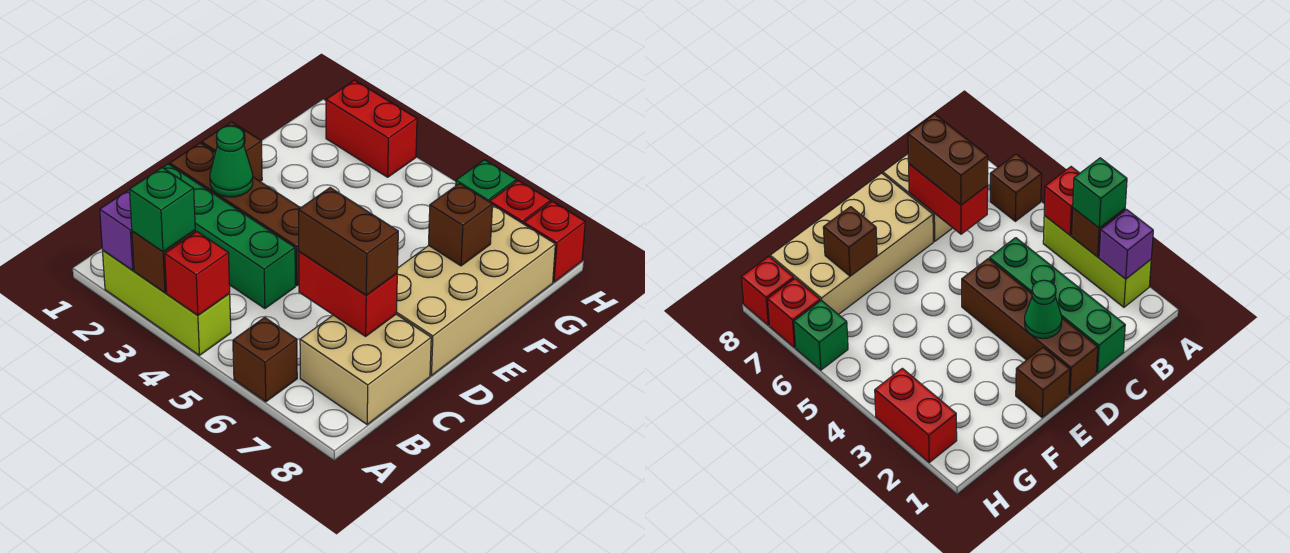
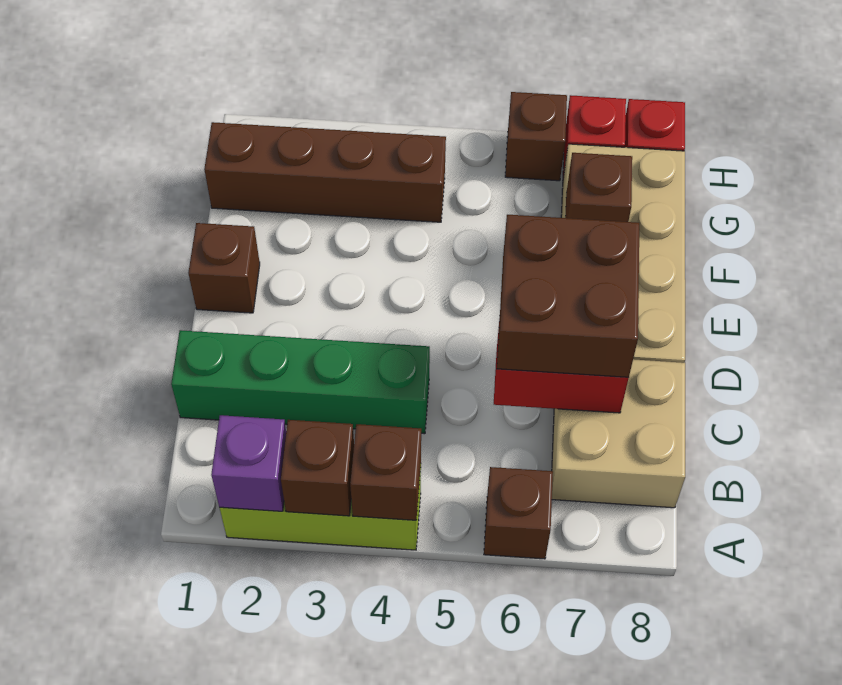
green brick A3 level 3 -> none
red brick A4 level 2 -> brown brick A4 level 2
brown brick C6:C7 level 3 -> brown brick C6:D7 level 3
brown brick D1:D4 level 1 -> brown brick G1:G4 level 1
green cone D2 level 2 -> none
red brick H2:H3 level 1 -> none
green brick H6 level 1 -> brown brick H6 level 1

